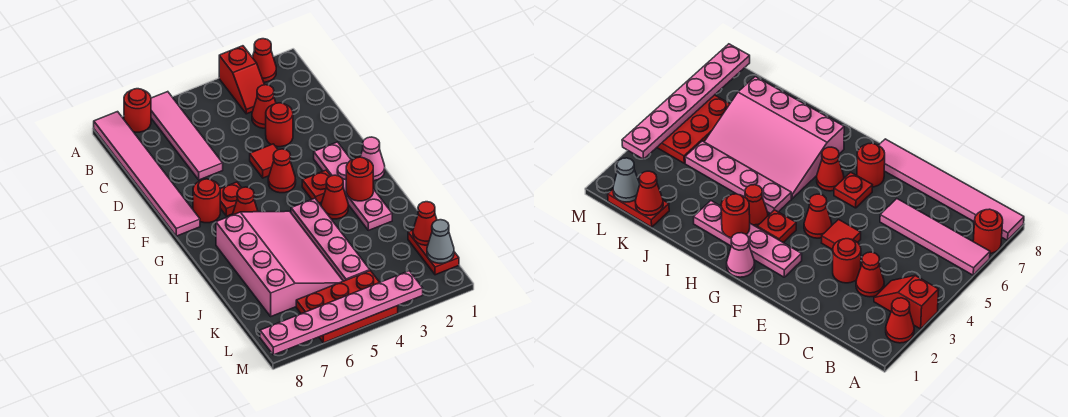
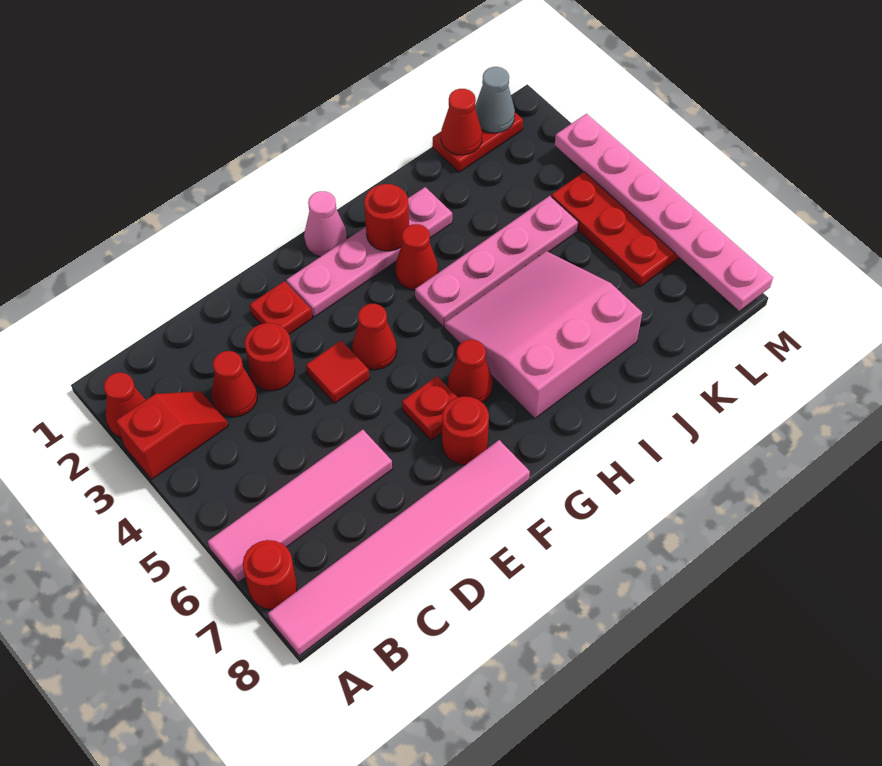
red plate G3 level 1 -> red plate E2 level 1
pink slope H5:K7 level 1 top 7 -> pink slope H5:J7 level 1 top 7

